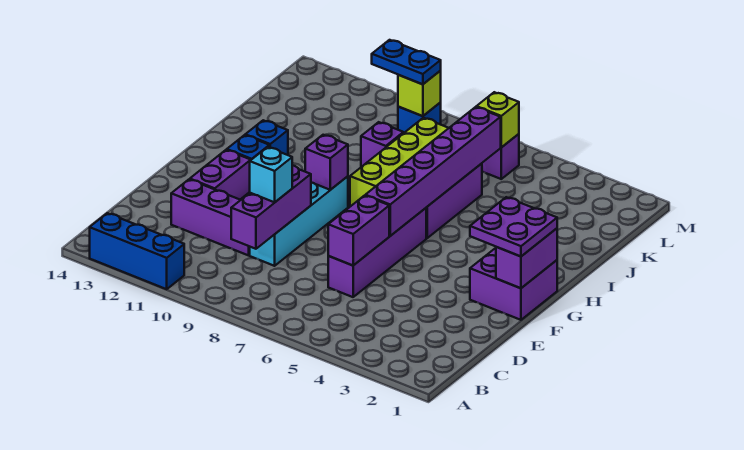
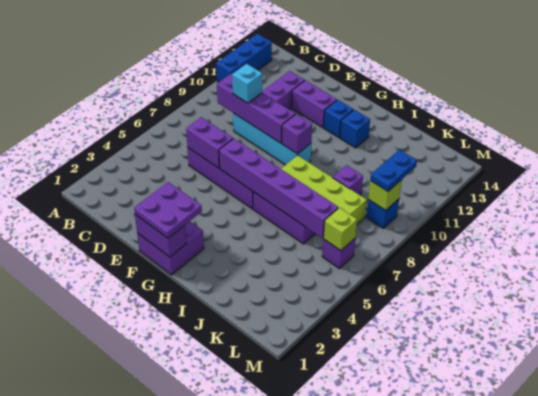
purple brick C9:E9 level 2 -> purple brick C9:F9 level 2

